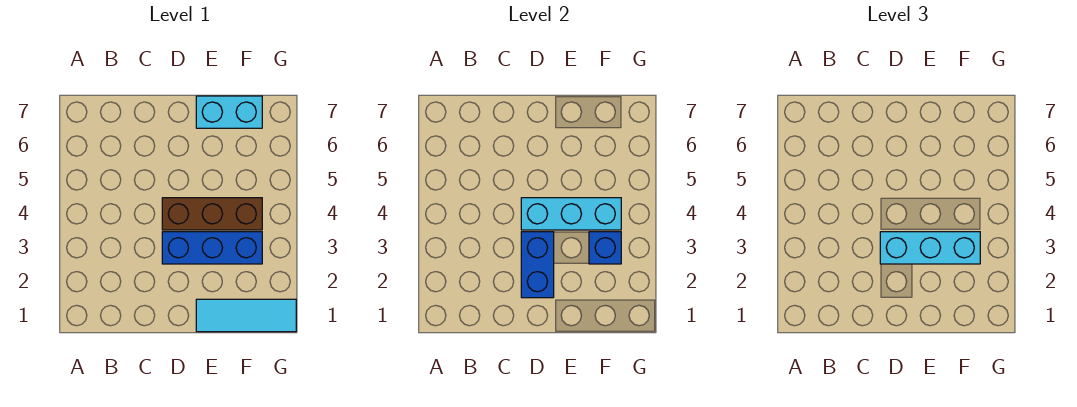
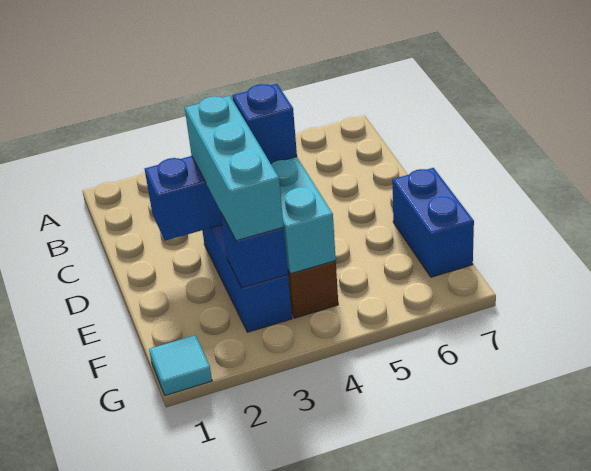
none -> blue brick D4 level 3
cyan tile E1:G1 level 1 -> cyan tile G1 level 1
cyan brick E7:F7 level 1 -> blue brick E7:F7 level 1

